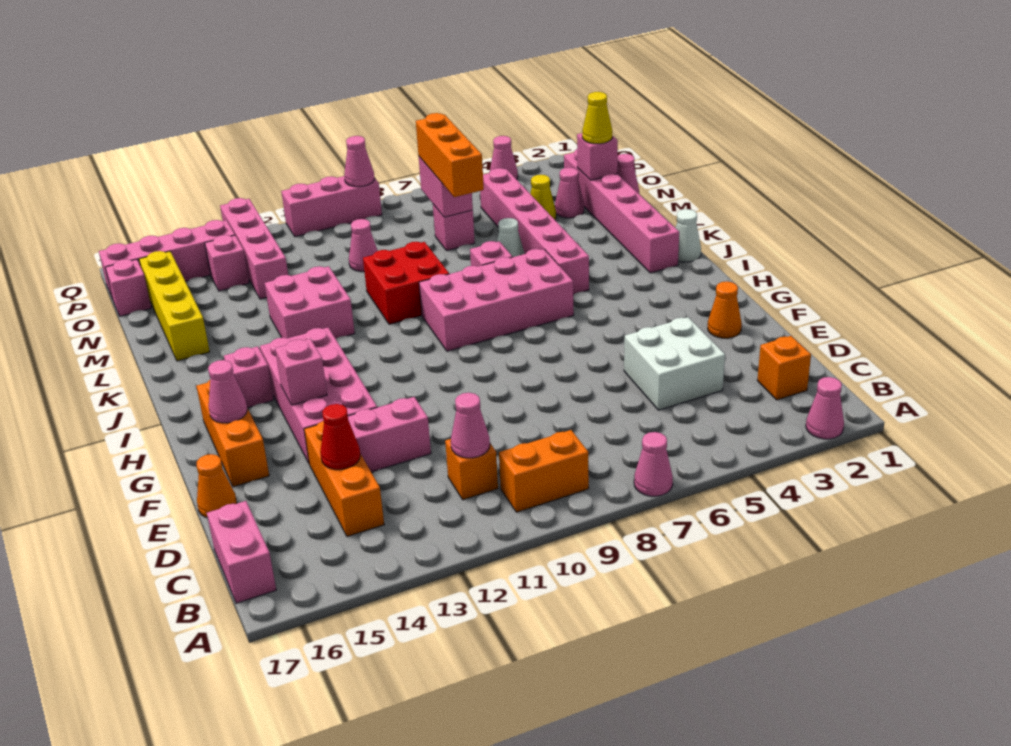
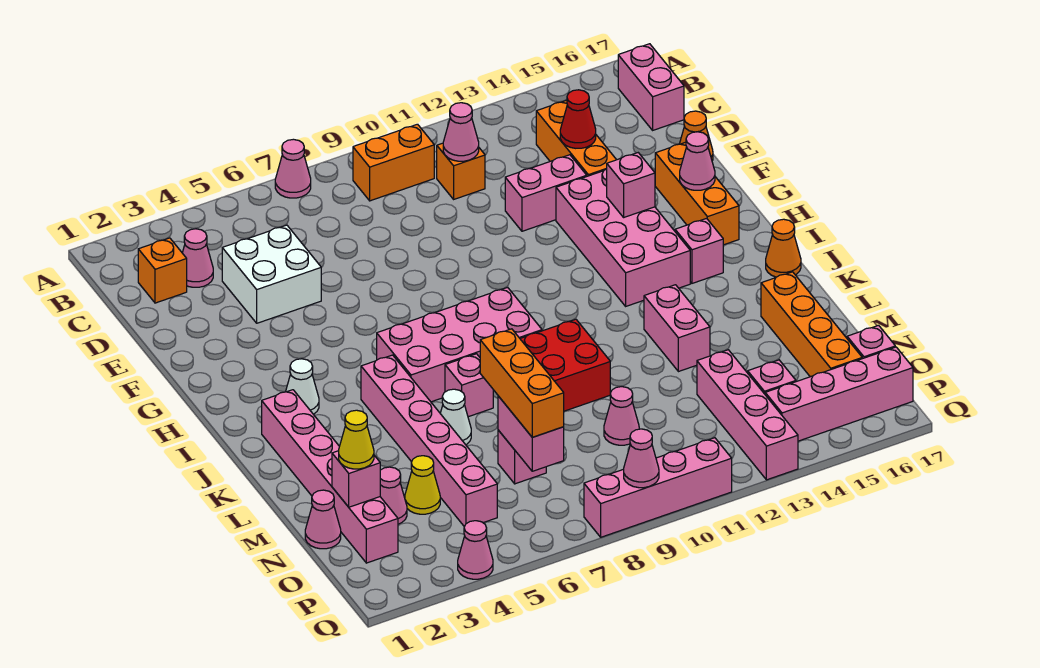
pink cone A2 level 1 -> pink cone C3 level 1
orange cone F2 level 1 -> orange cone J17 level 1
white cone J1 level 1 -> white cone I3 level 1
pink brick K12:L13 level 1 -> pink brick K13:L13 level 1
yellow brick L16:O16 level 1 -> orange brick L16:O16 level 1
pink brick Q9:Q11 level 1 -> pink brick Q8:Q11 level 1

